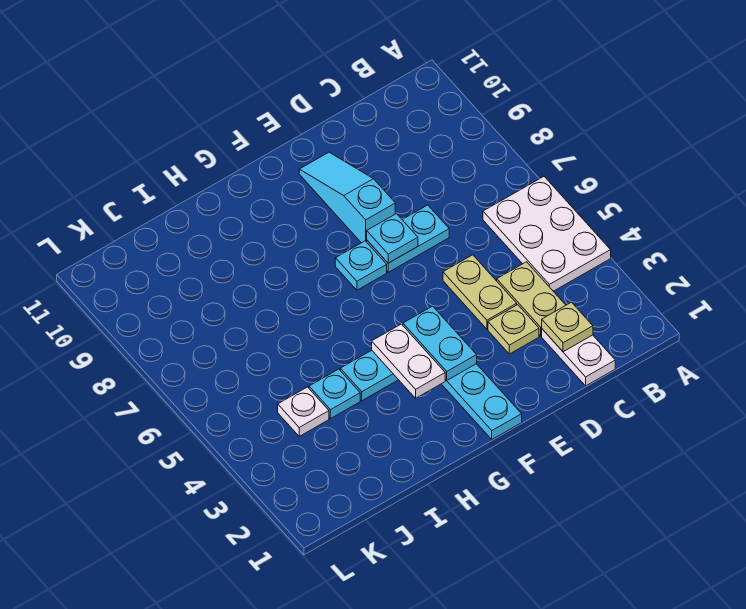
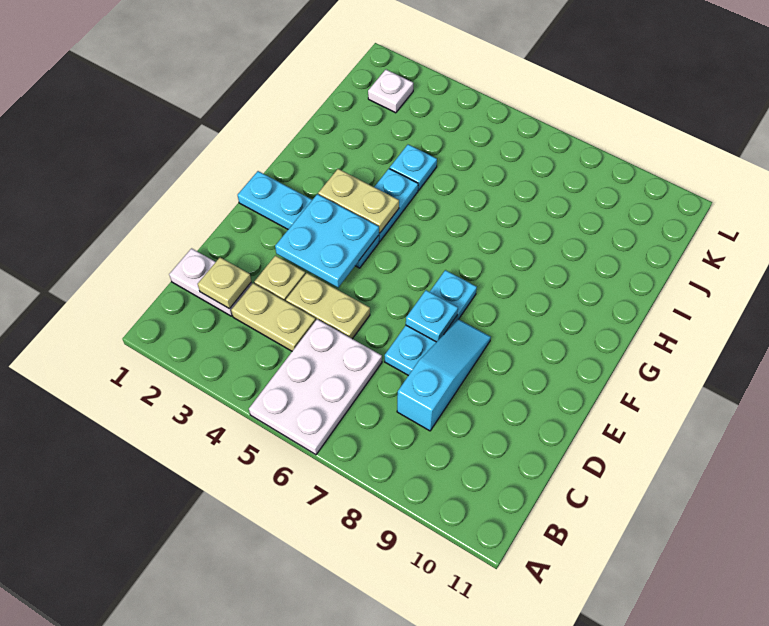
white plate A4:B6 level 1 -> white plate A5:C6 level 1
cyan slope E8:E10 level 1 top 8 -> cyan slope C8:E8 level 1 top C
cyan plate F3:F4 level 2 -> cyan plate E3:F4 level 2
white plate G3:G4 level 2 -> tan plate G3:G4 level 2
white plate J4 level 1 -> white plate K2 level 1

